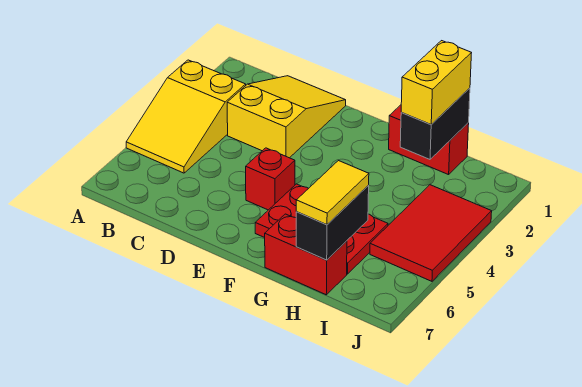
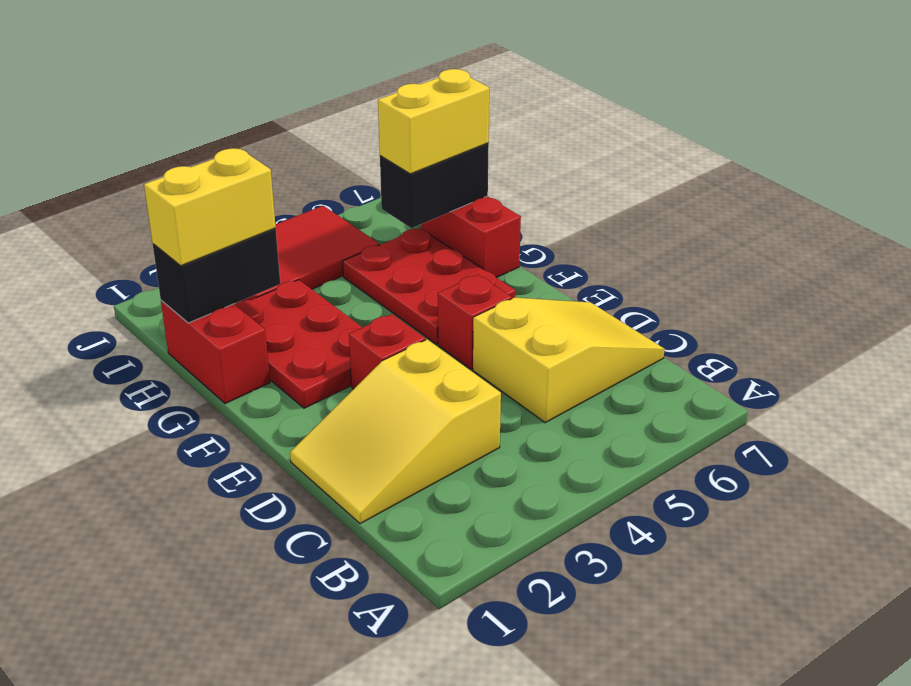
yellow slope A3:B5 level 1 top 3 -> yellow slope C5:D7 level 1 top 5
none -> red brick E3 level 1
none -> red plate F2:H3 level 1
yellow tile H6:H7 level 3 -> yellow brick H6:H7 level 3

